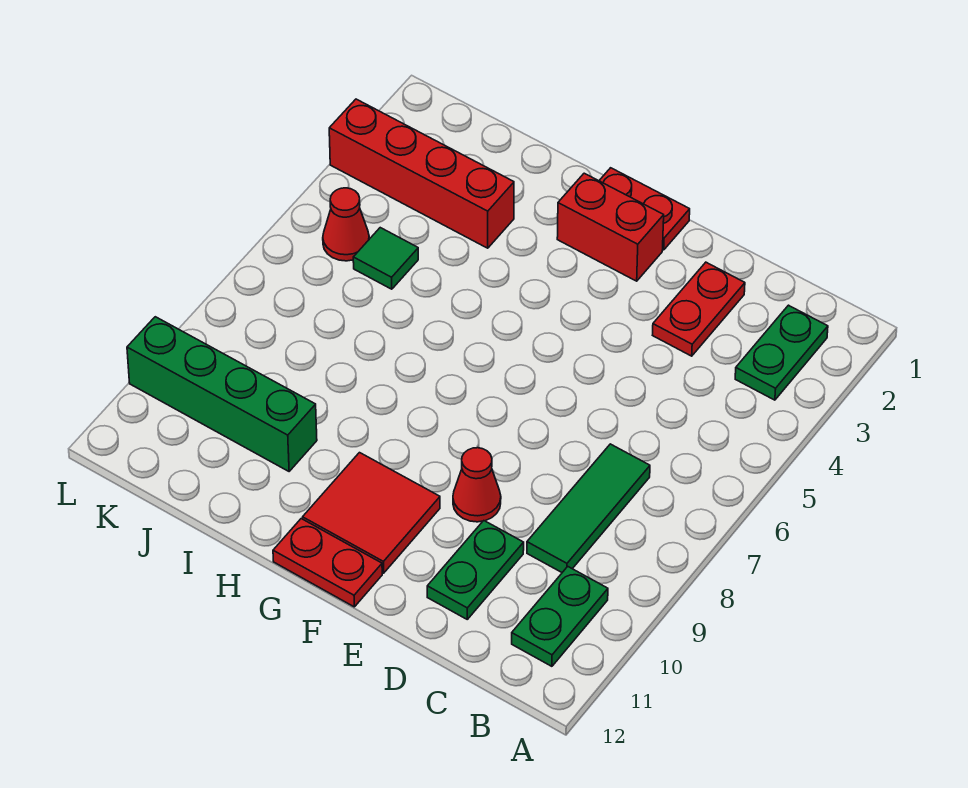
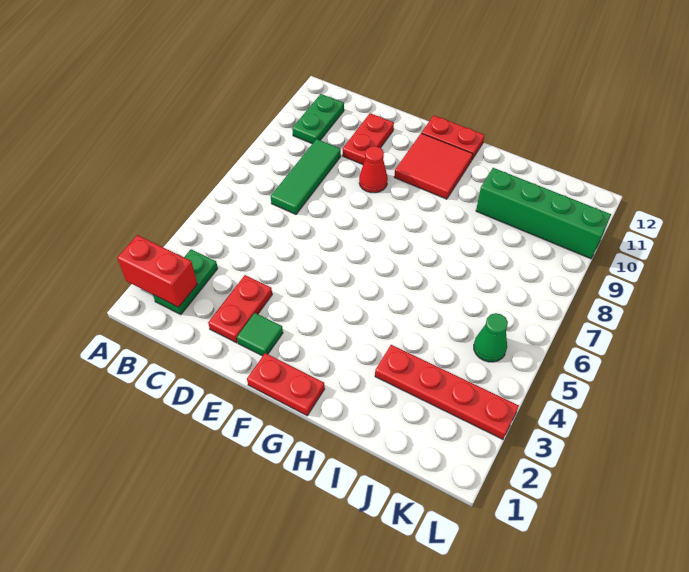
green plate D10:D11 level 1 -> red plate D10:D11 level 1
red brick F2:G2 level 1 -> red brick A2:B2 level 2
red brick I3:L3 level 1 -> red plate I3:L3 level 1
green tile J5 level 1 -> green tile E2 level 1
red cone K5 level 1 -> green cone K5 level 1

